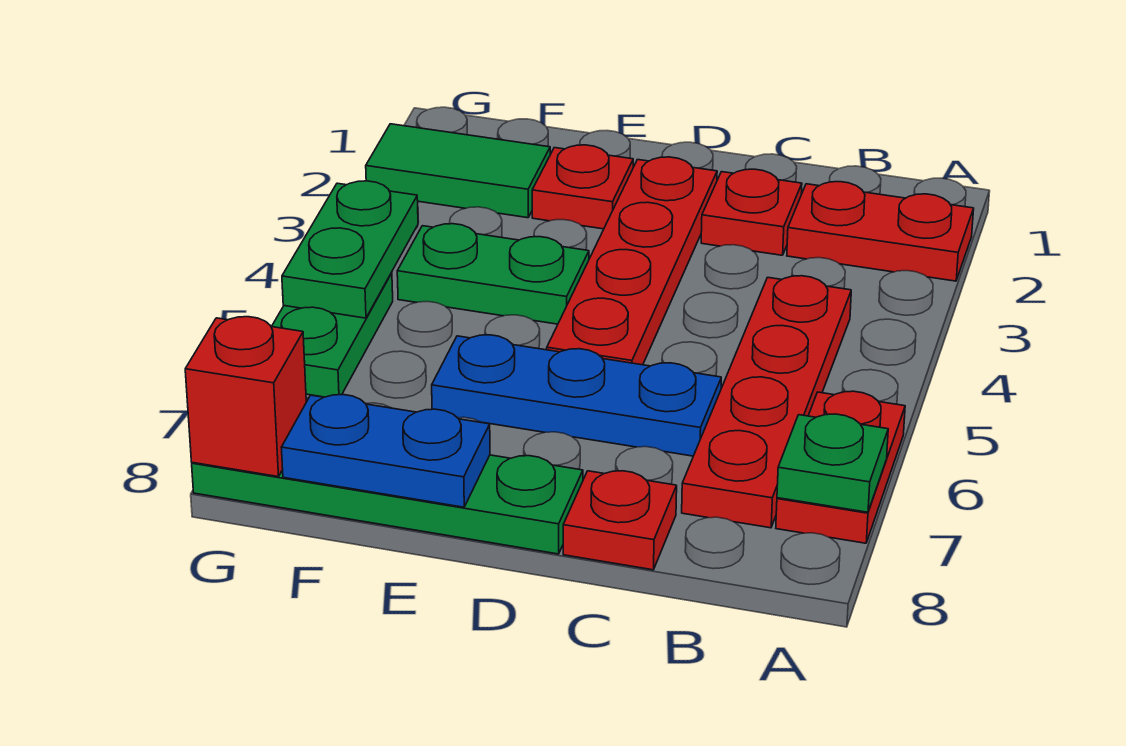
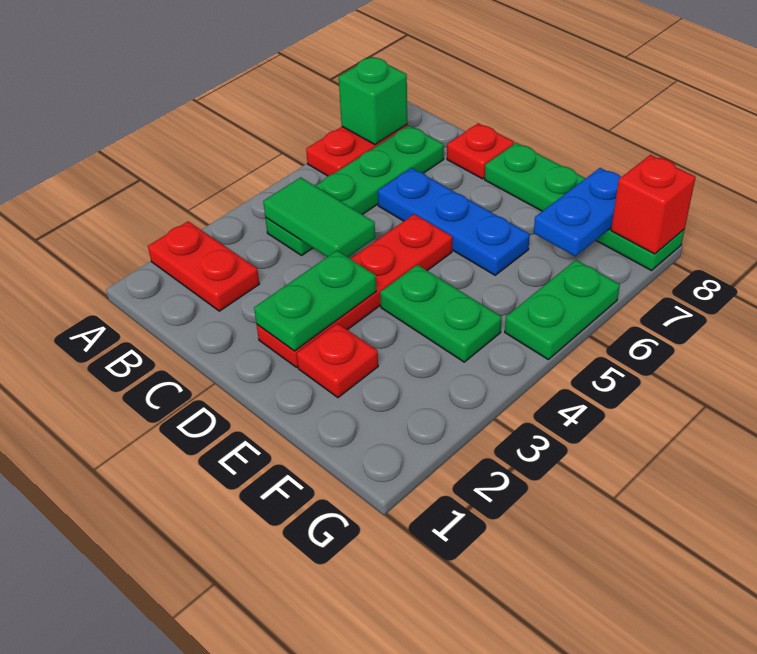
green plate A7 level 2 -> green brick A7 level 2
red plate B4:B7 level 1 -> green plate B4:B7 level 1
red plate C2 level 1 -> none
blue plate E8:F8 level 2 -> blue plate F7:F8 level 2
green tile F2:G2 level 1 -> green tile B4:C4 level 2
green plate G4:G5 level 2 -> green plate D2:D3 level 2

